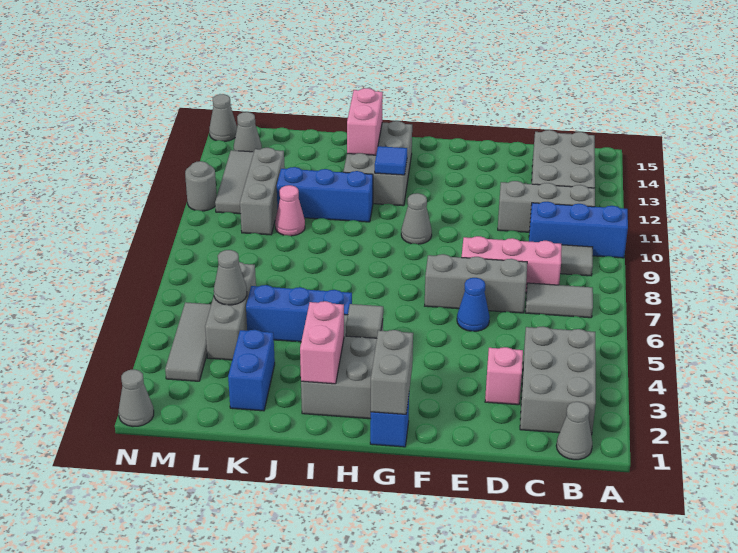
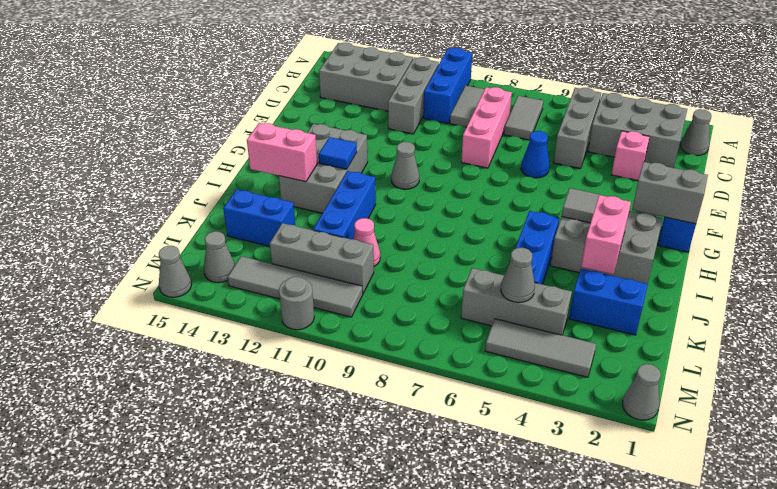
grey brick D7:F7 level 1 -> grey brick B5:D5 level 1
grey brick H12:I14 level 1 -> grey brick G12:I13 level 1
pink brick I2:I3 level 2 -> pink brick I3:J3 level 2
none -> blue brick K13:K14 level 1
grey tile M11:M13 level 1 -> grey tile M10:M13 level 1

